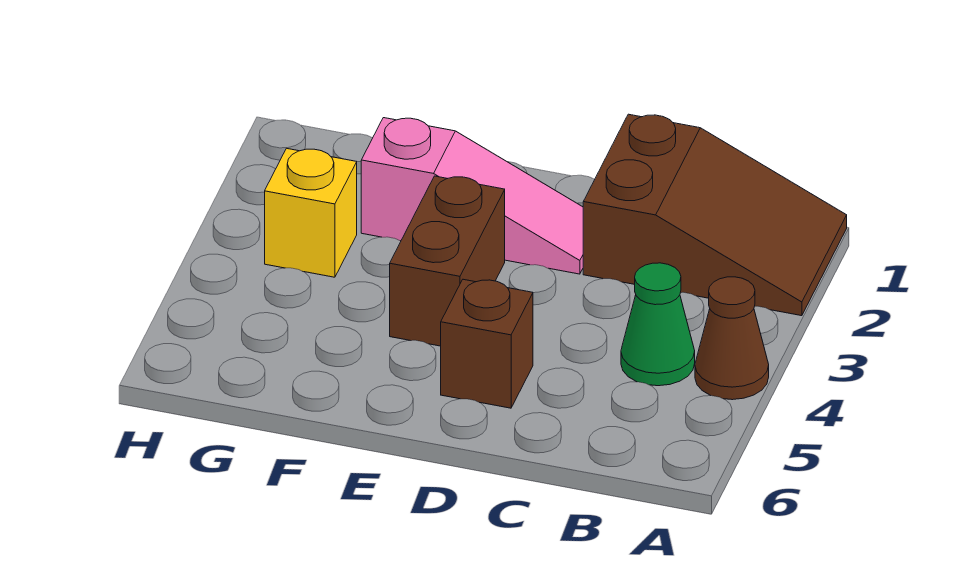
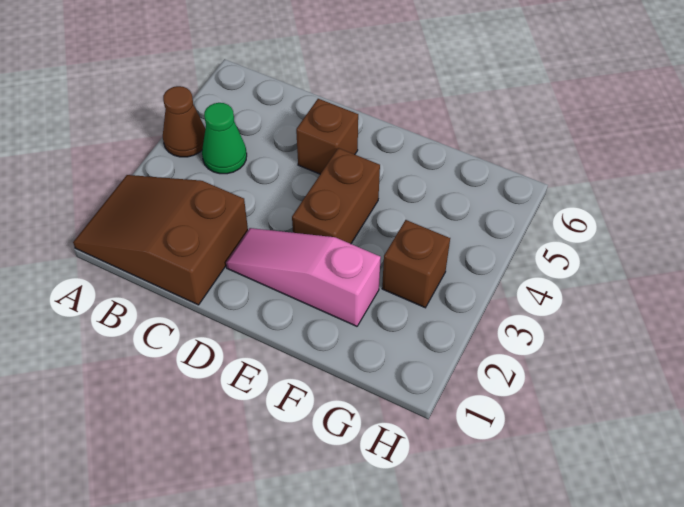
yellow brick G3 level 1 -> brown brick G3 level 1

